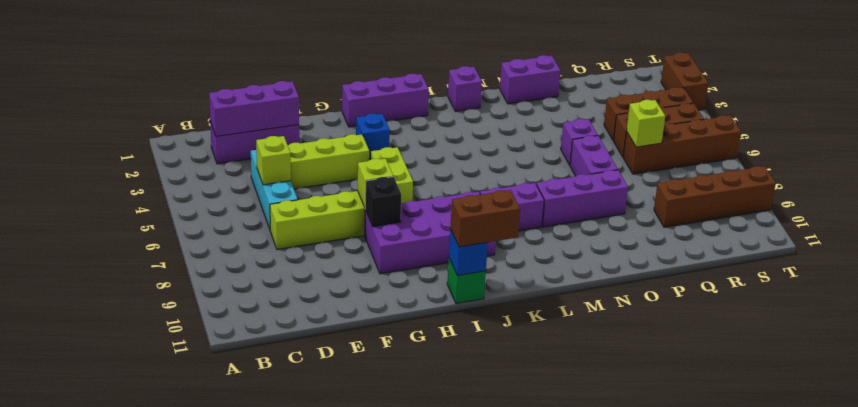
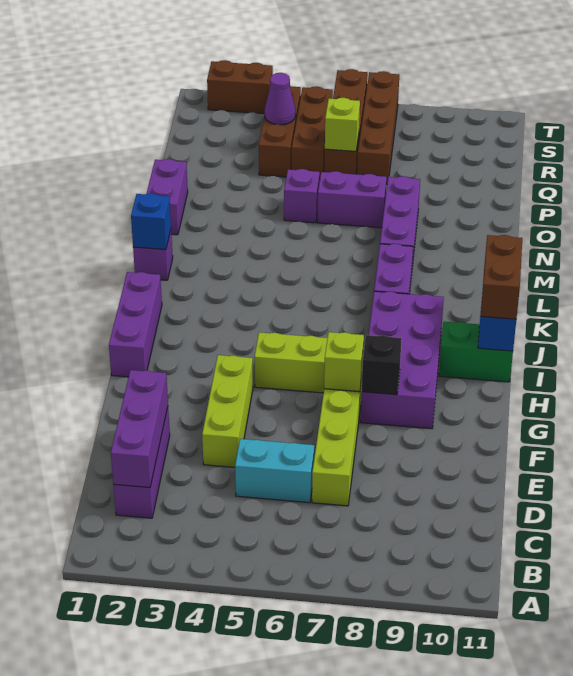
cyan brick D4:D6 level 1 -> cyan brick D5:D6 level 1
lime brick D5 level 2 -> none
blue brick H3 level 1 -> blue brick L1 level 2
green brick I11 level 1 -> green brick I10:I11 level 1
brown brick Q9:T9 level 1 -> brown brick Q7:T7 level 1
none -> purple cone R4 level 2

